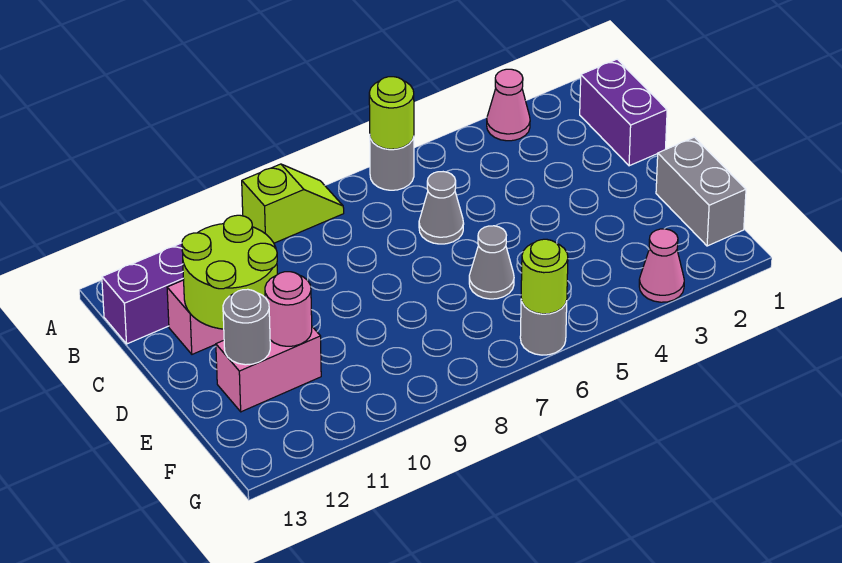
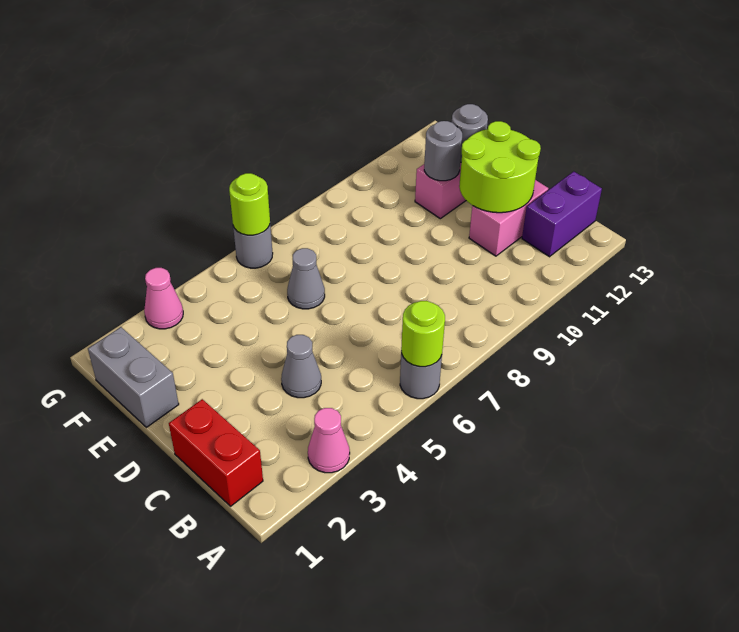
lime slope A8:A9 level 1 top 9 -> none
purple brick B1:C1 level 1 -> red brick B1:C1 level 1
grey cone C6 level 1 -> grey cone C4 level 1
pink round brick E11 level 2 -> grey round brick E11 level 2

